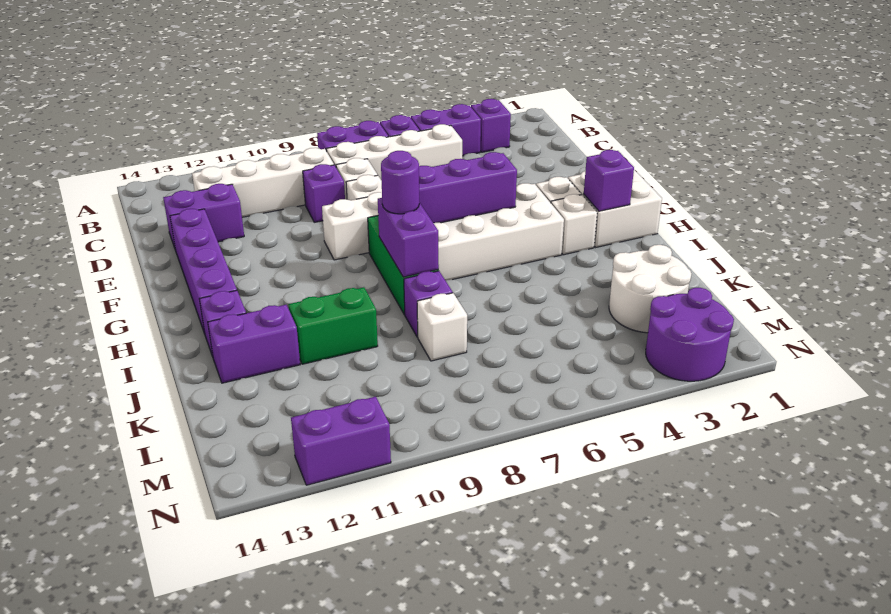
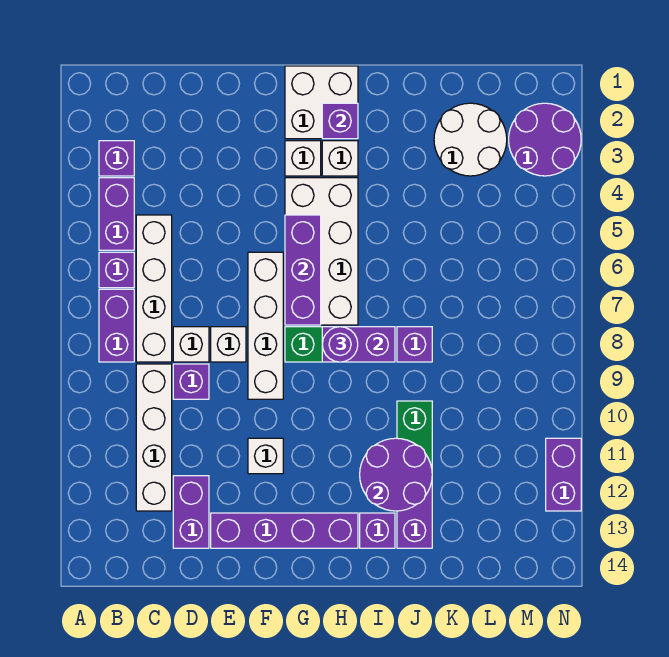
none -> purple round brick I11:J12 level 2
white brick K8 level 1 -> white brick F11 level 1

